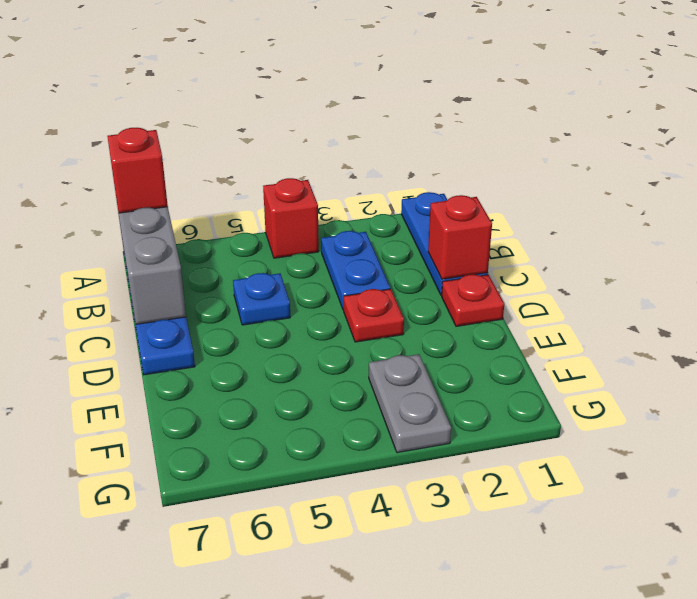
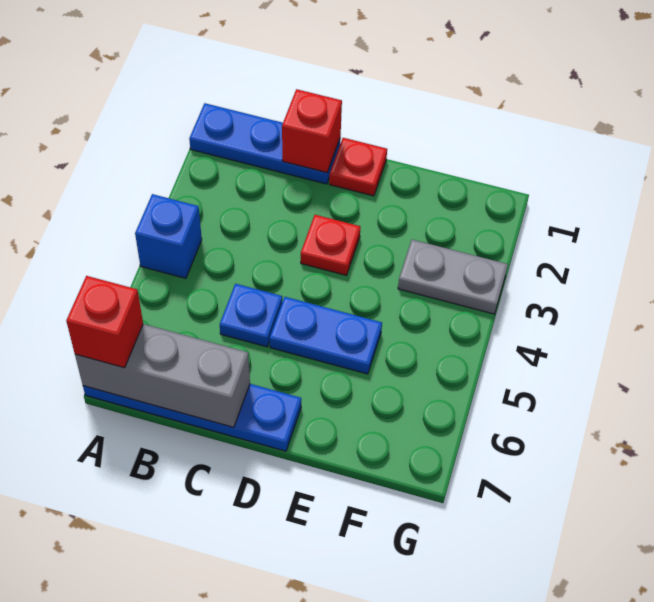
red brick A4 level 1 -> blue brick A4 level 1
blue plate B3:C3 level 1 -> blue plate D5:E5 level 1

